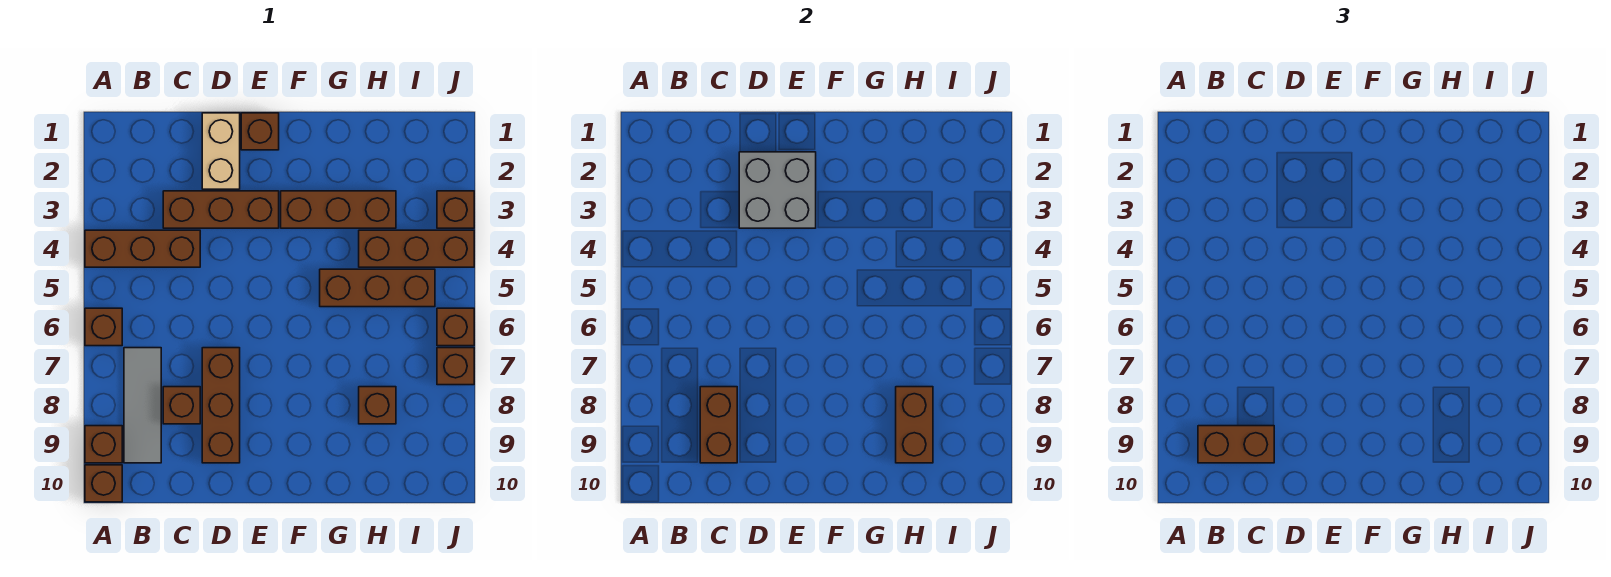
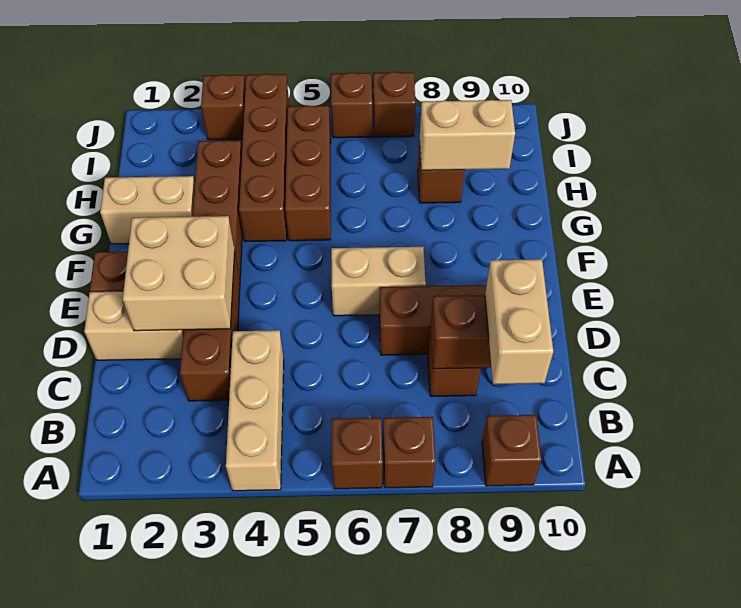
brown brick A4:C4 level 1 -> tan brick A4:C4 level 1
brown brick A10 level 1 -> brown brick A7 level 1
grey tile B7:B9 level 1 -> none
brown brick B9:C9 level 3 -> tan brick B9:C9 level 3
grey brick D2:E3 level 2 -> tan brick D2:E3 level 2
none -> tan brick E6:E7 level 1
none -> tan brick G1:G2 level 1
brown brick H4:J4 level 1 -> brown brick G4:J4 level 1
brown brick H8:H9 level 2 -> tan brick H8:H9 level 2

